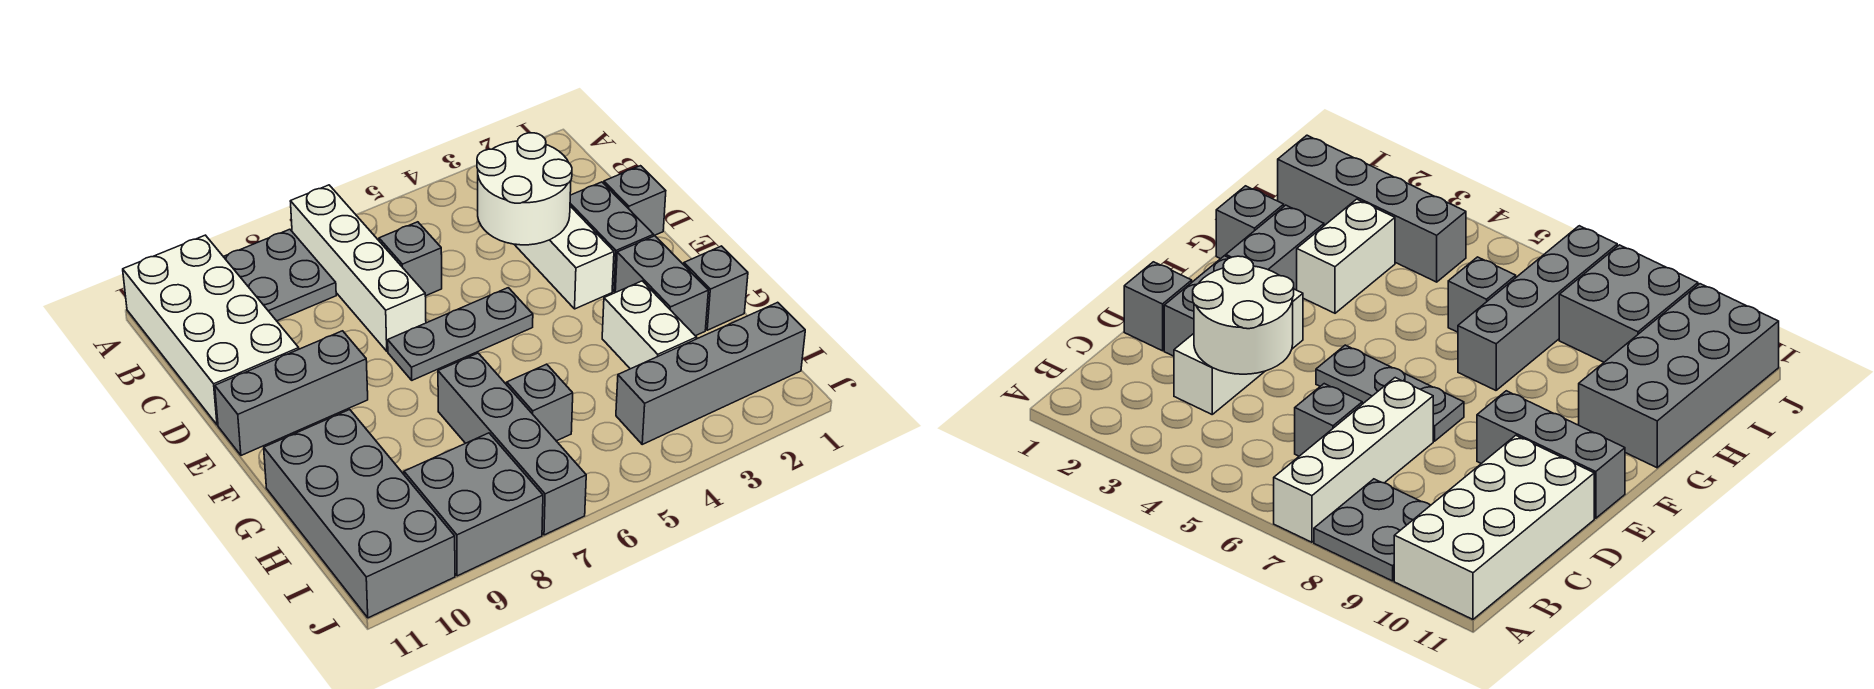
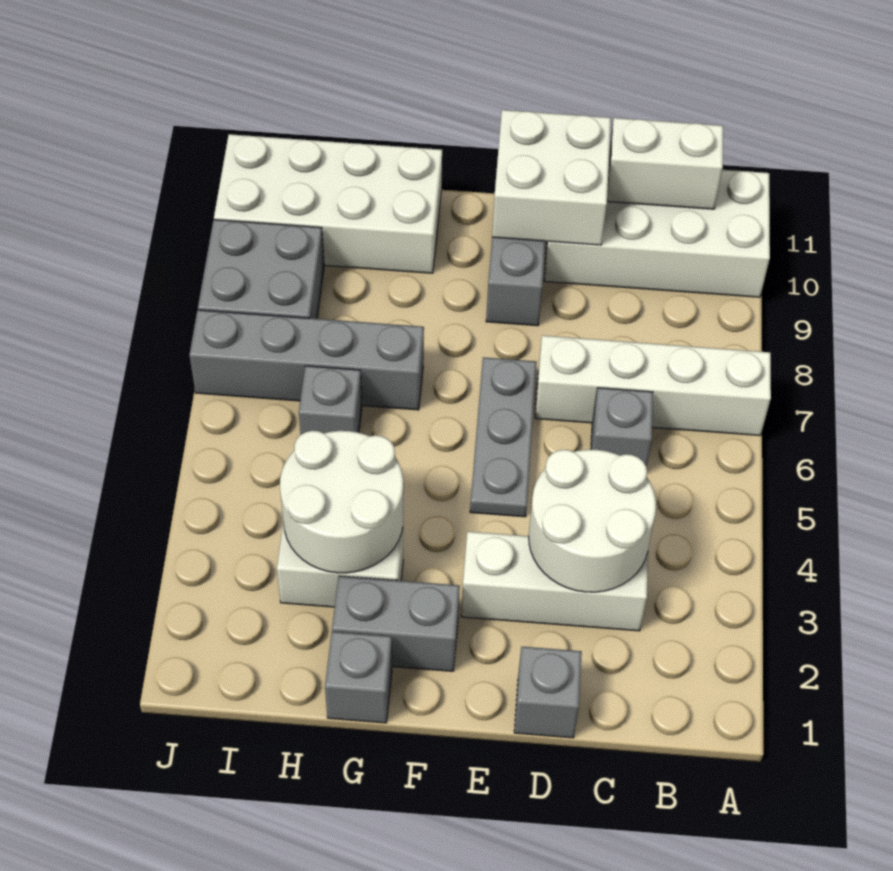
grey plate A8:B9 level 1 -> none
none -> white brick B11:C11 level 2
grey brick D2:E2 level 1 -> none
none -> white brick D10:E11 level 2
none -> white round brick G3:H4 level 2
grey brick G10:J11 level 1 -> white brick G10:J11 level 1
grey brick I1:I4 level 1 -> none

